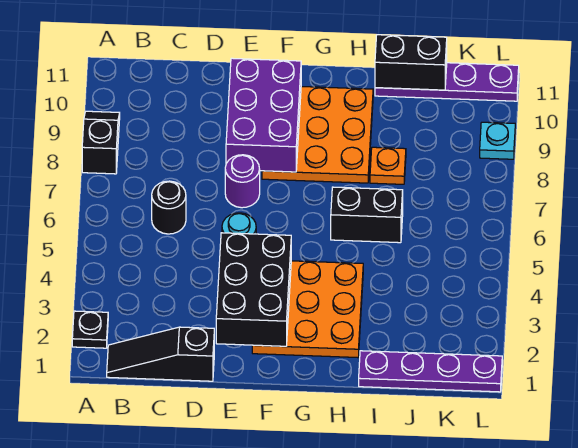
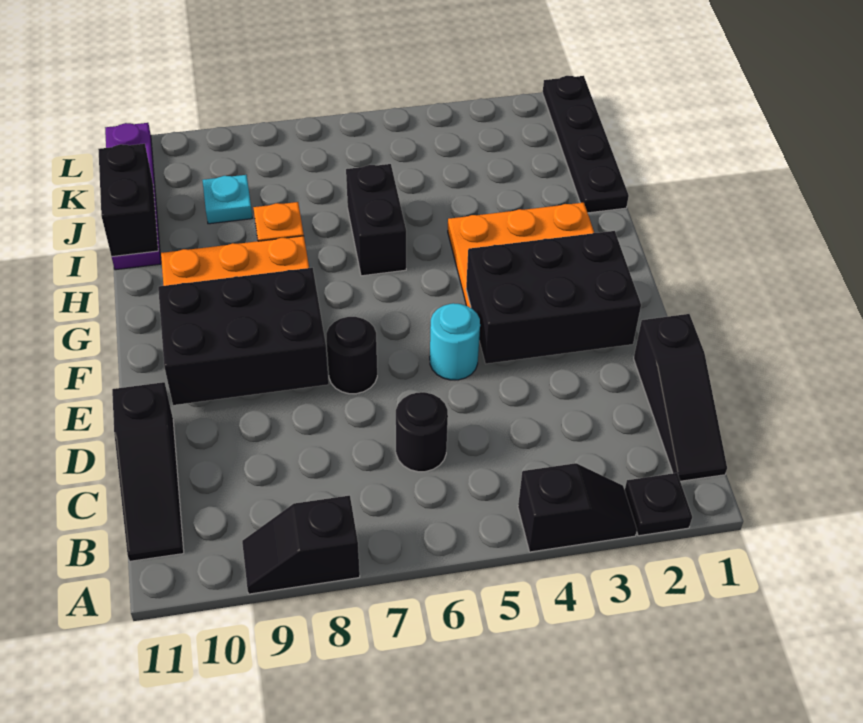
none -> black slope A3:A4 level 1 top 4
none -> black slope B11:D11 level 1 top D
purple round brick E7 level 1 -> black round brick E7 level 1
purple brick E8:F10 level 2 -> black brick E8:F10 level 2
purple plate I1:L1 level 1 -> black plate I1:L1 level 1
cyan plate L9 level 1 -> cyan plate J9 level 1

